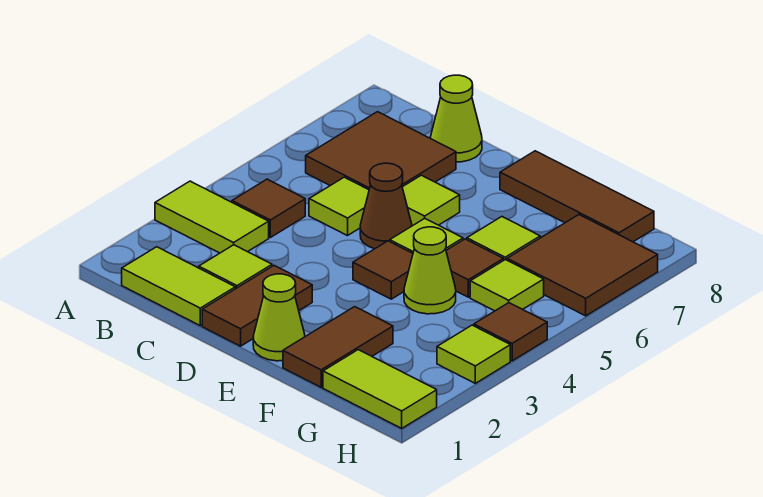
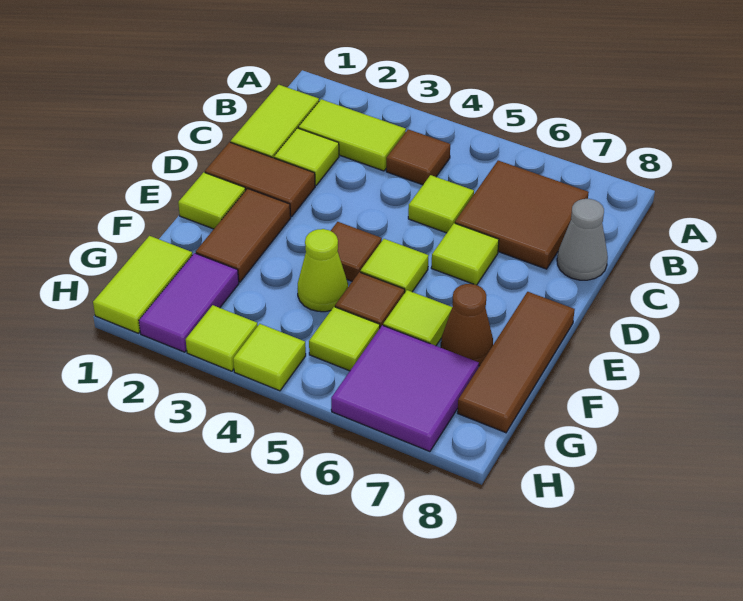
lime tile A3:B3 level 1 -> lime tile B2:B3 level 1
lime cone C8 level 1 -> grey cone C8 level 1
brown cone D5 level 1 -> brown cone F7 level 1
lime cone E1 level 1 -> lime tile E1 level 1
brown tile F1:F2 level 1 -> brown tile E2:F2 level 1
none -> purple tile G2:H2 level 1
brown tile G6:H7 level 1 -> purple tile G6:H7 level 1
brown tile H4 level 1 -> lime tile H4 level 1

